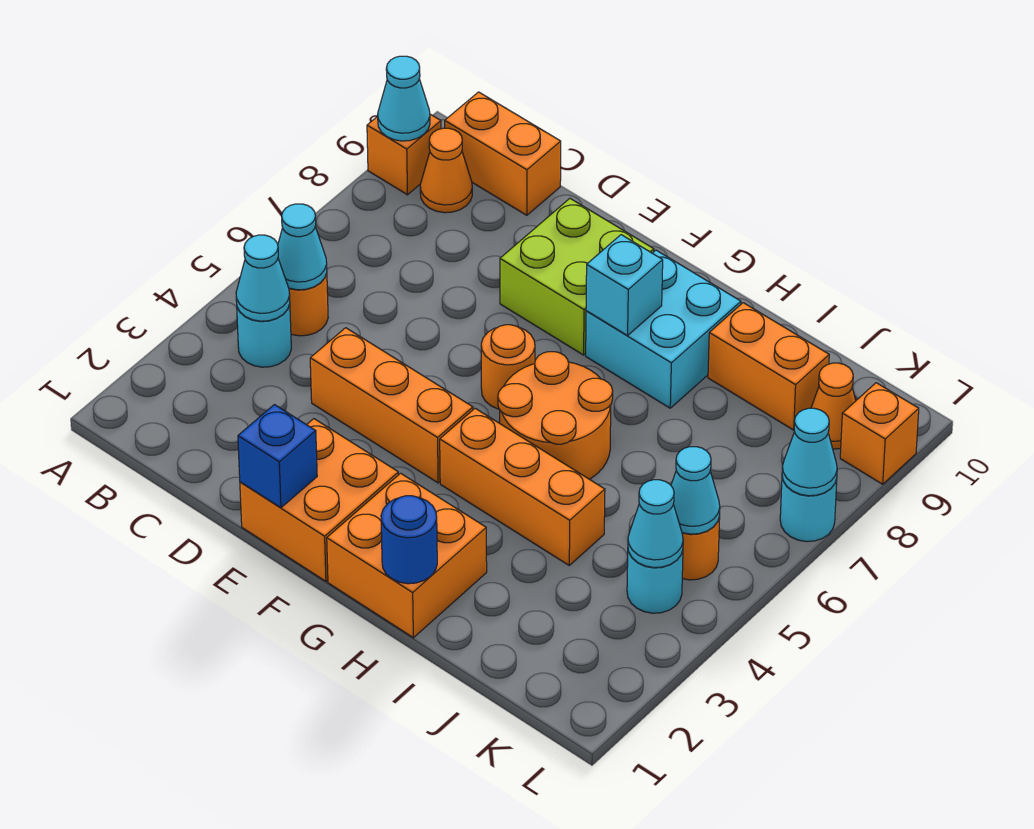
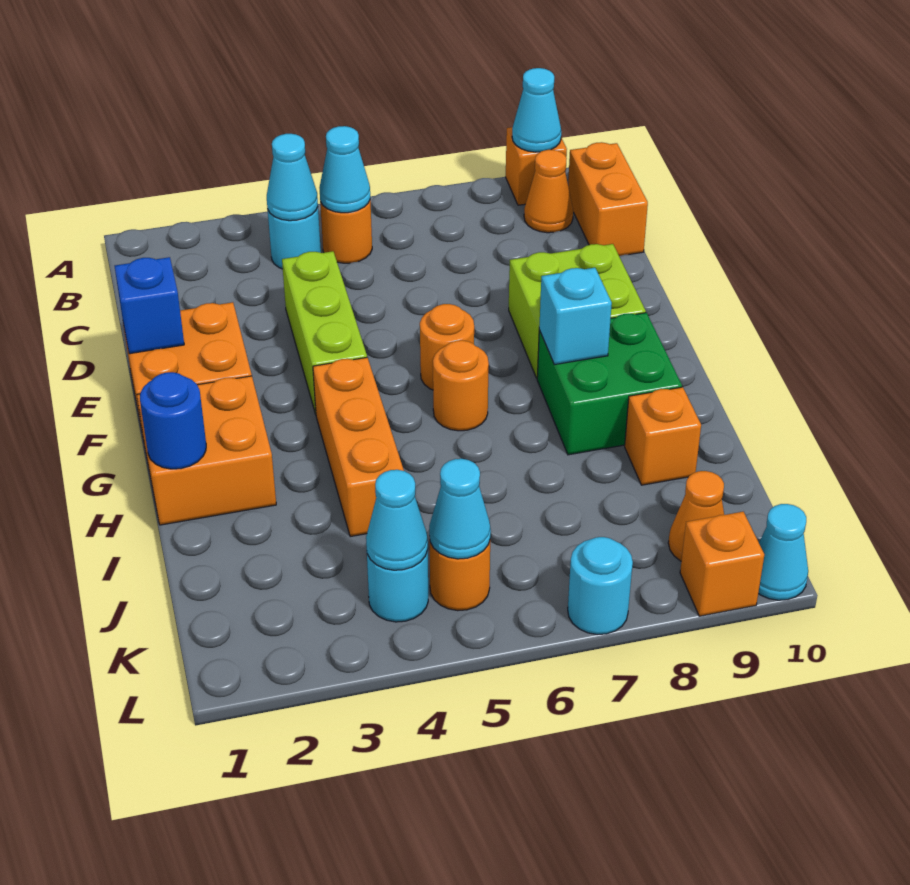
orange brick D4:F4 level 1 -> lime brick D4:F4 level 1
orange round brick G5:H6 level 1 -> orange round brick G6 level 1
cyan brick G8:H9 level 1 -> green brick G8:H9 level 1
orange brick I9:J9 level 1 -> orange brick I9 level 1
cyan cone L7 level 2 -> cyan cone L10 level 1

